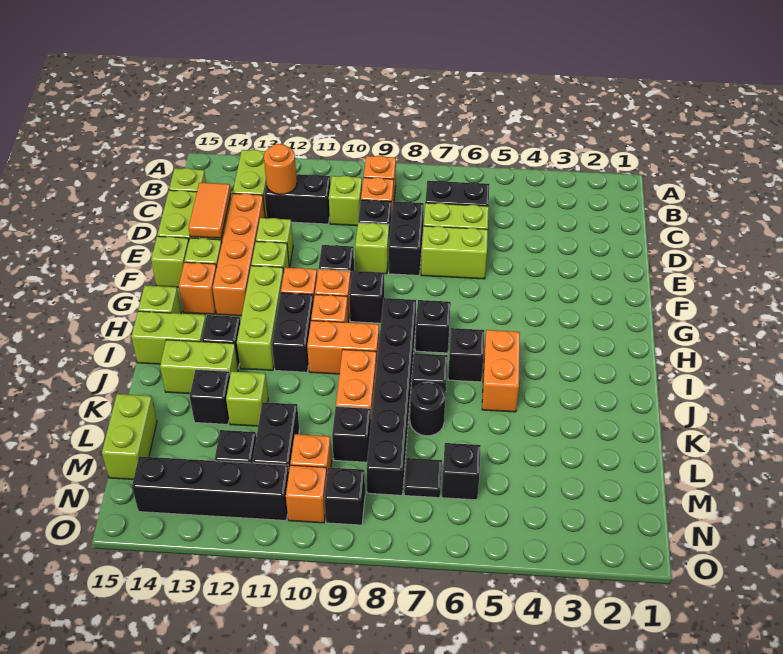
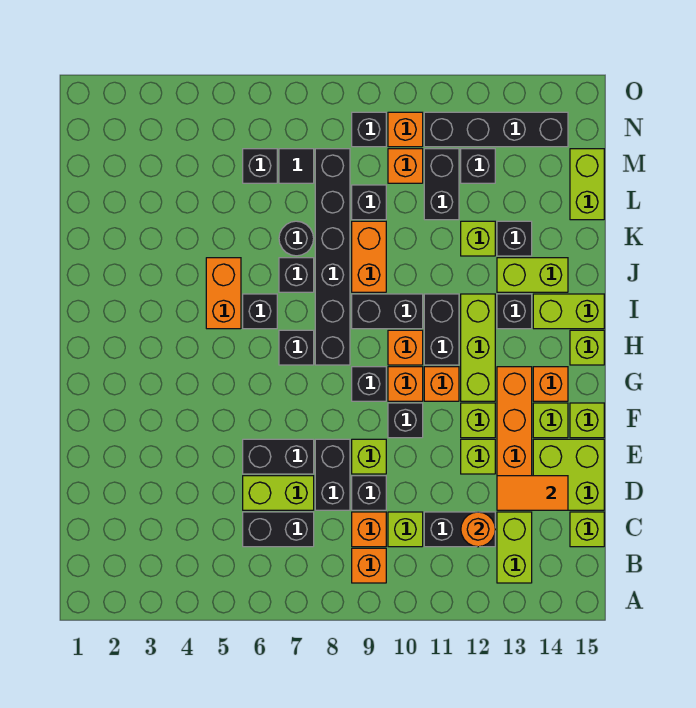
orange tile D14:E14 level 2 -> orange tile D13:D14 level 2
lime brick E6:E7 level 1 -> black brick E6:E7 level 1
orange brick I9:I10 level 1 -> black brick I9:I10 level 1

